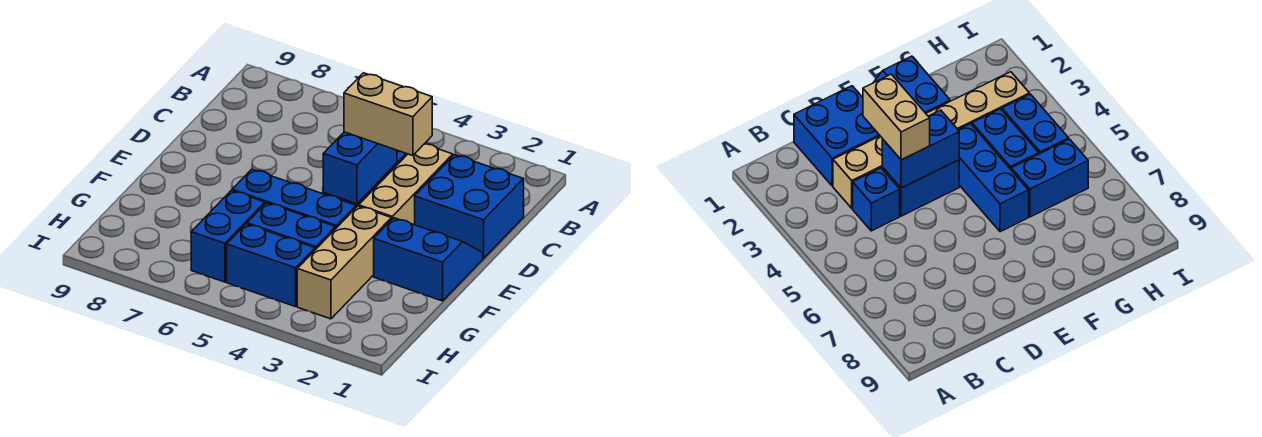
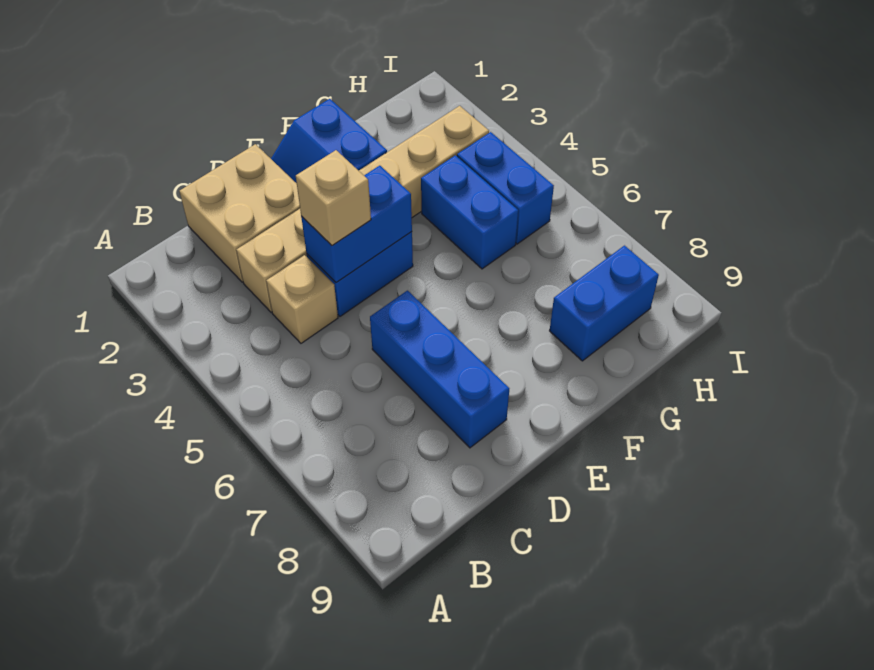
blue brick C1:D2 level 1 -> tan brick C1:D2 level 1
blue brick C4 level 1 -> tan brick C4 level 1
tan brick D3:D4 level 3 -> tan brick D4 level 3
blue brick F4:F6 level 1 -> blue brick D6:D8 level 1
blue brick G6:H6 level 1 -> blue brick G8:H8 level 1

